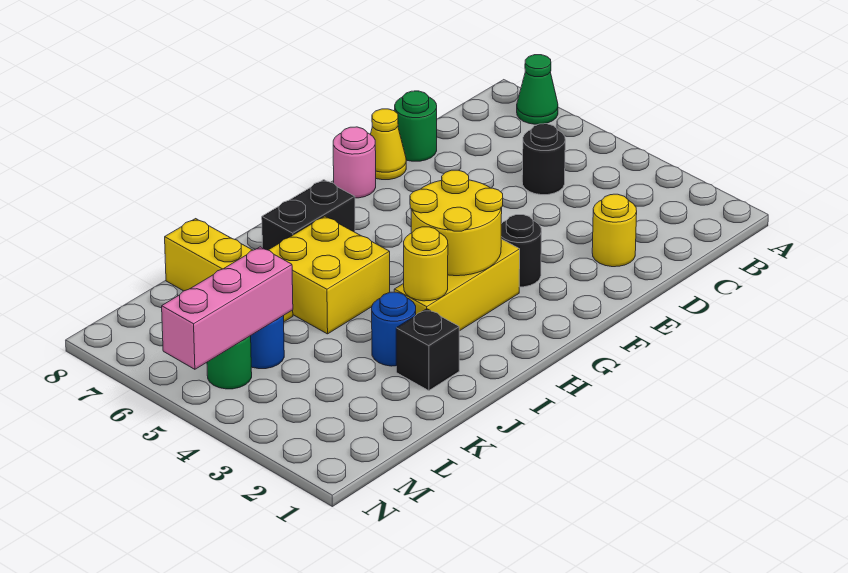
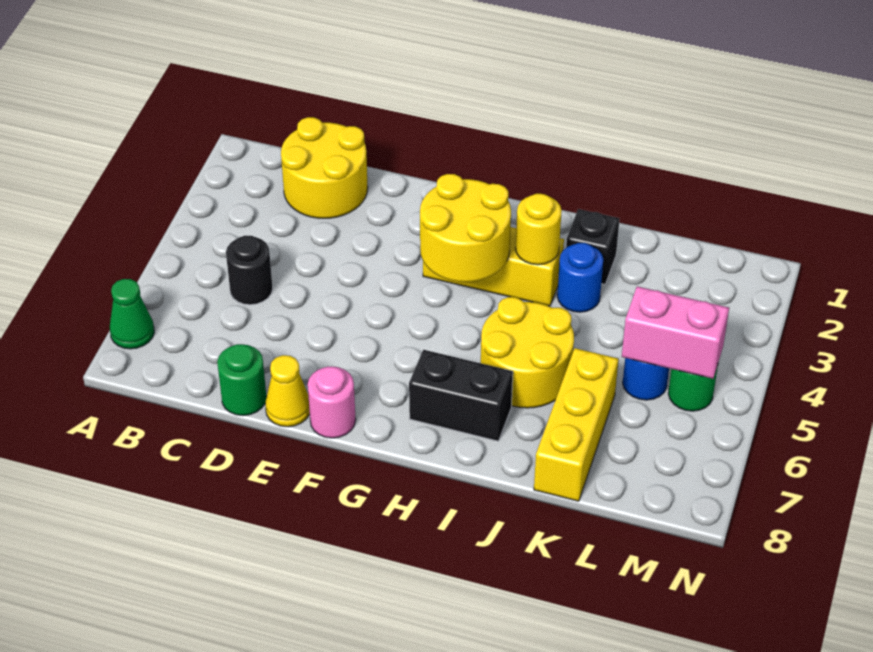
yellow round brick D2 level 1 -> yellow round brick C1:D2 level 1
black round brick F3 level 1 -> none
yellow brick I5:J6 level 1 -> yellow round brick I5:J6 level 1
pink brick L5:N5 level 2 -> pink brick L5:M5 level 2

